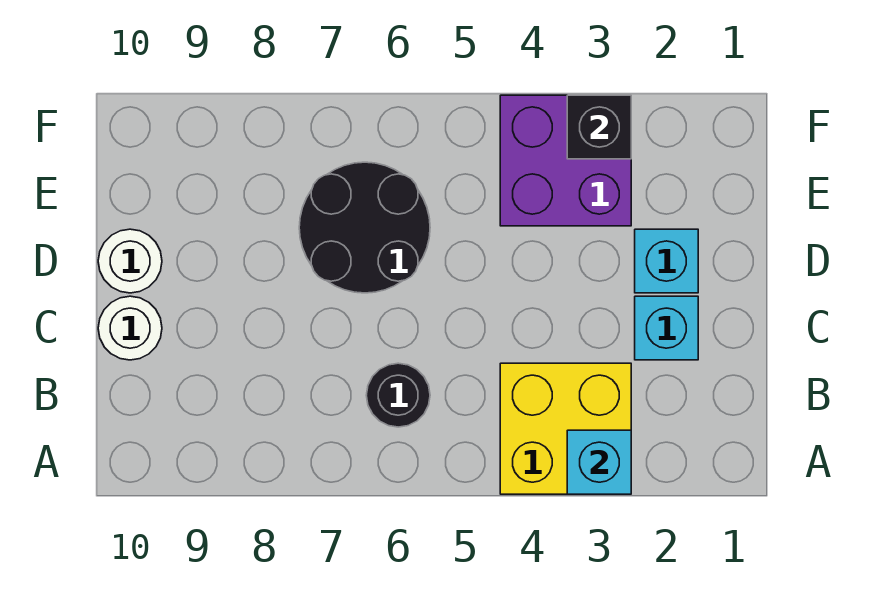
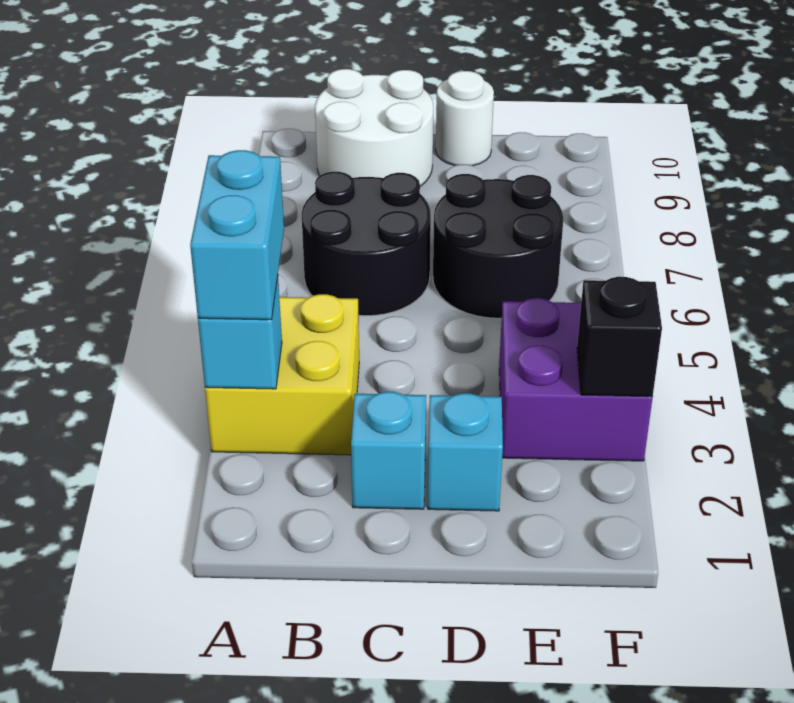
none -> cyan brick A3:A4 level 3
black round brick B6 level 1 -> black round brick B6:C7 level 1
white round brick C10 level 1 -> white round brick B9:C10 level 1

